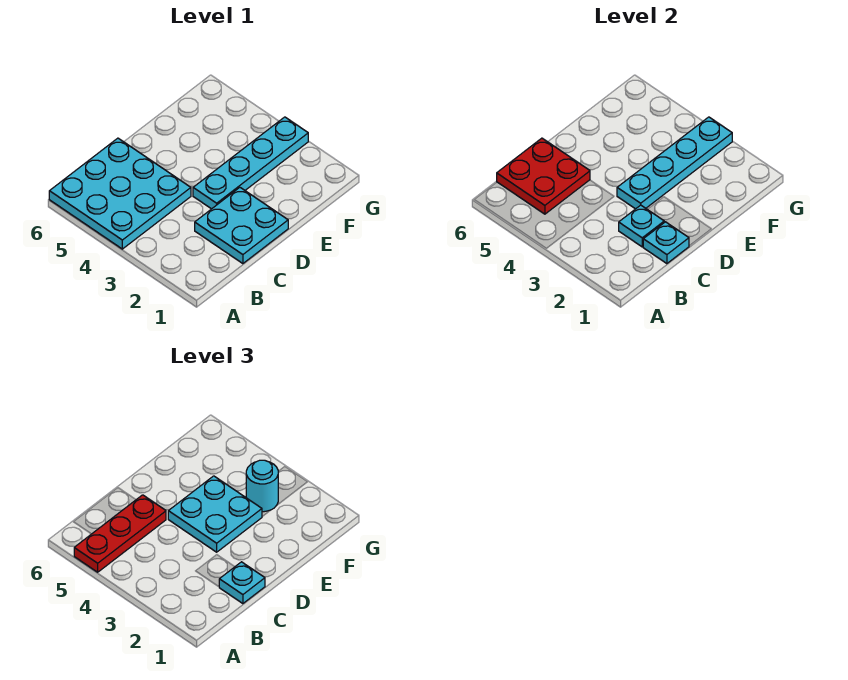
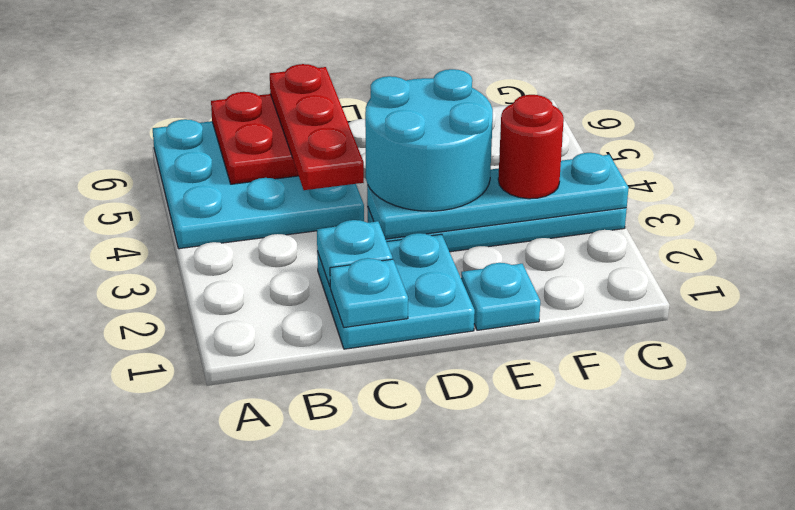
red plate A5:C5 level 3 -> red plate C4:C6 level 3
cyan plate C1 level 3 -> cyan plate E1 level 1
cyan plate D3:E4 level 3 -> cyan round brick D3:E4 level 3
cyan round brick F3 level 3 -> red round brick F3 level 3

